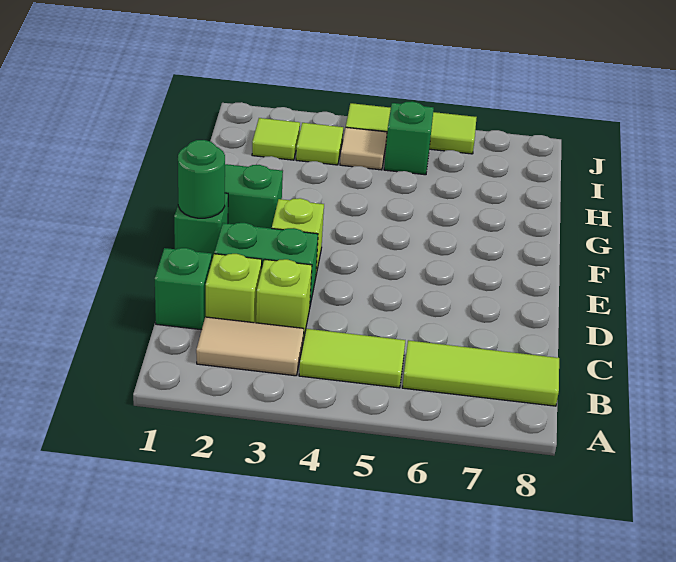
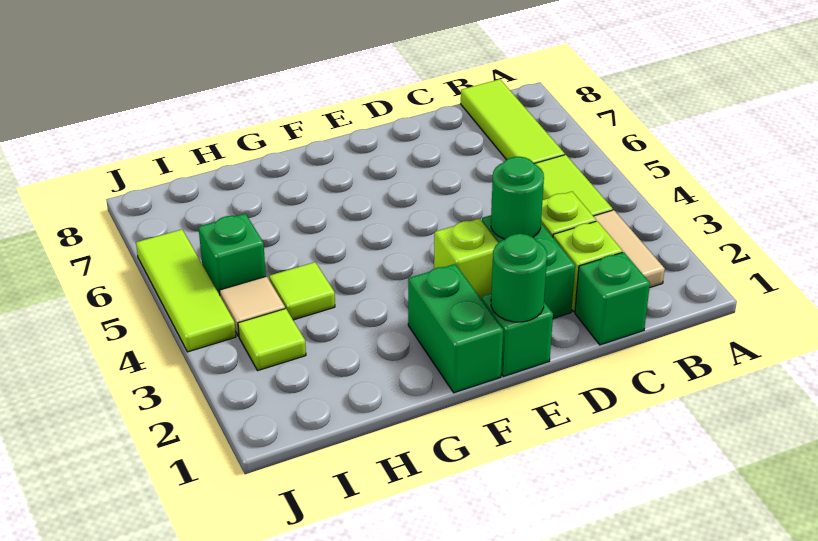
none -> green round brick D3 level 2
lime tile I2 level 1 -> lime tile H4 level 1

